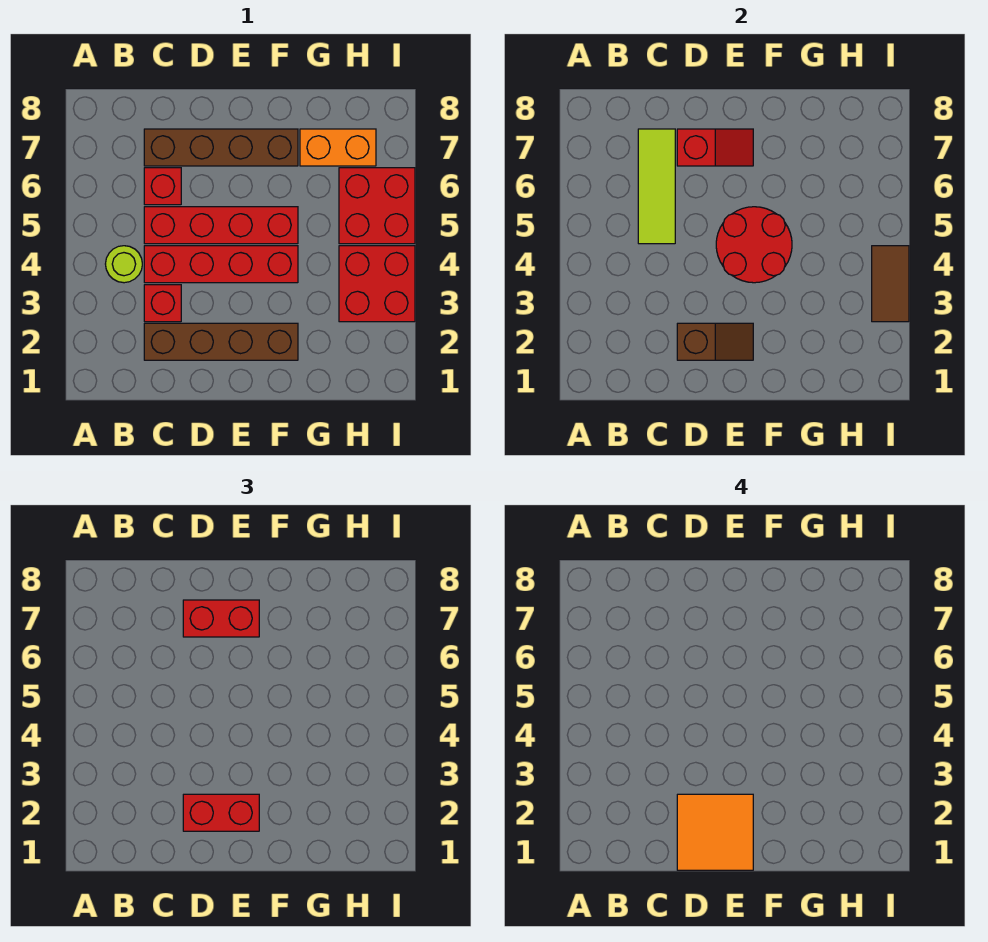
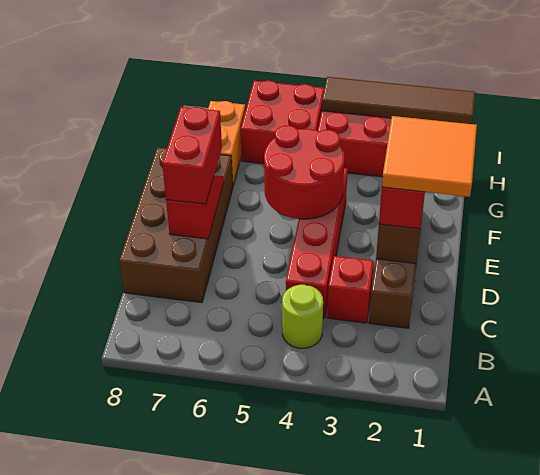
red brick C5:F5 level 1 -> none
lime tile C5:C7 level 2 -> none
red brick C6 level 1 -> none
brown brick C7:F7 level 1 -> brown brick C7:F8 level 1
brown tile I3:I4 level 2 -> brown tile I1:I4 level 2

